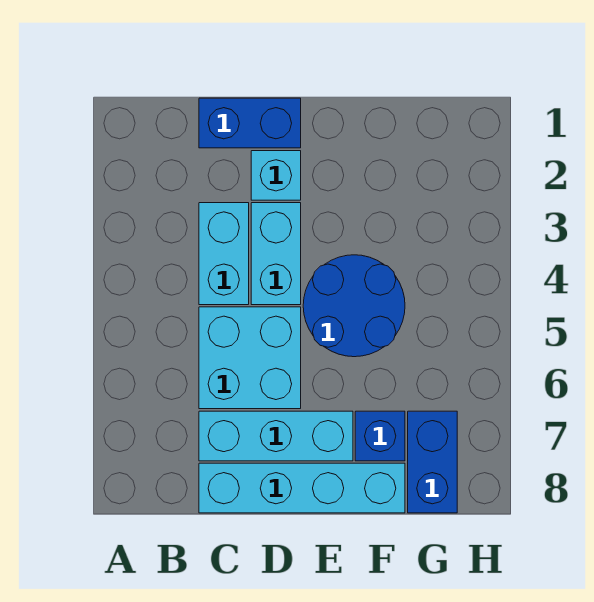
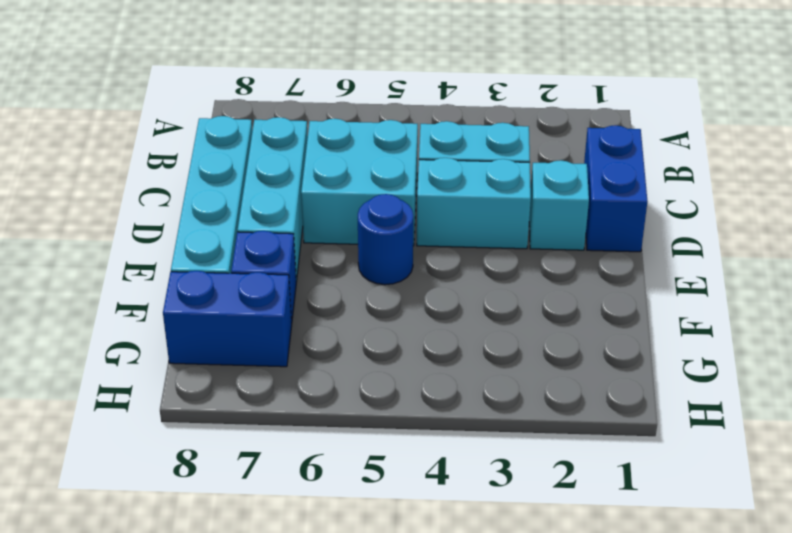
blue round brick E4:F5 level 1 -> blue round brick E5 level 1

